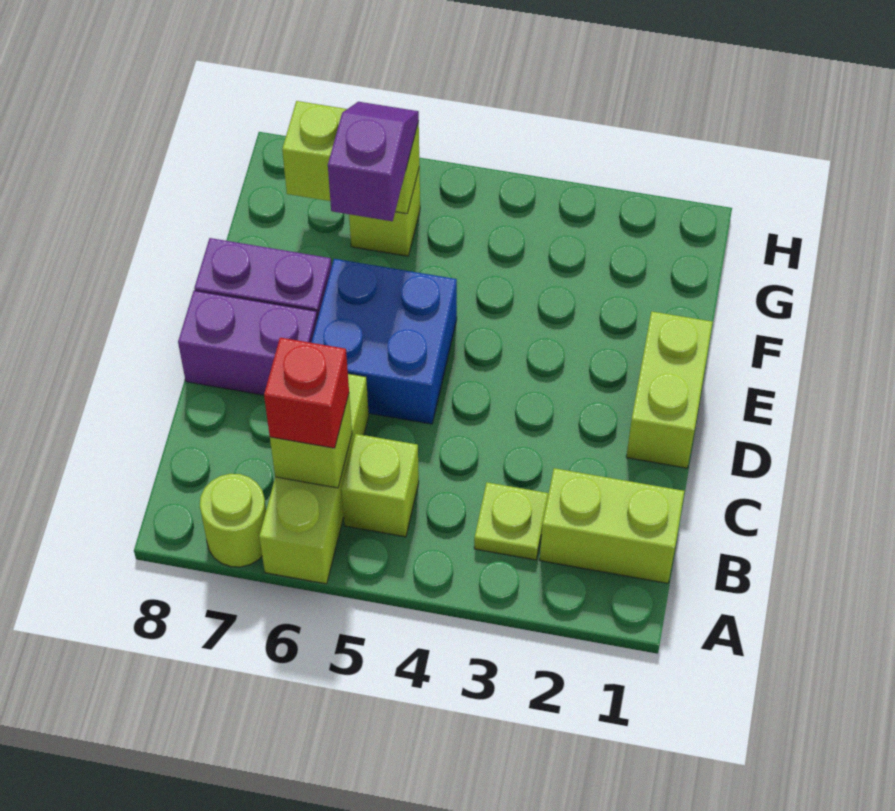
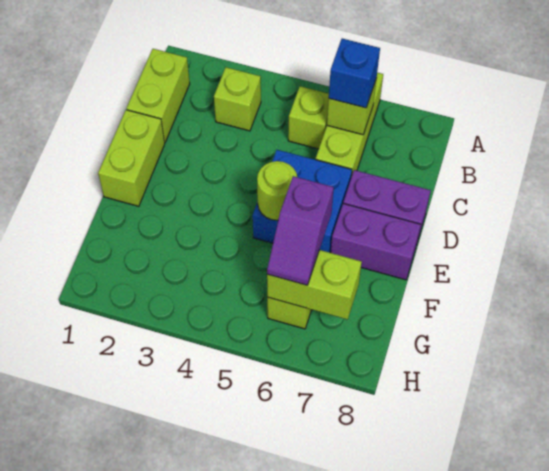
lime round brick A7 level 1 -> lime round brick E5 level 2
lime brick B1:B2 level 1 -> lime brick B1:C1 level 1
lime plate B3 level 1 -> lime brick B3 level 1
red brick B6 level 3 -> blue brick B6 level 3

